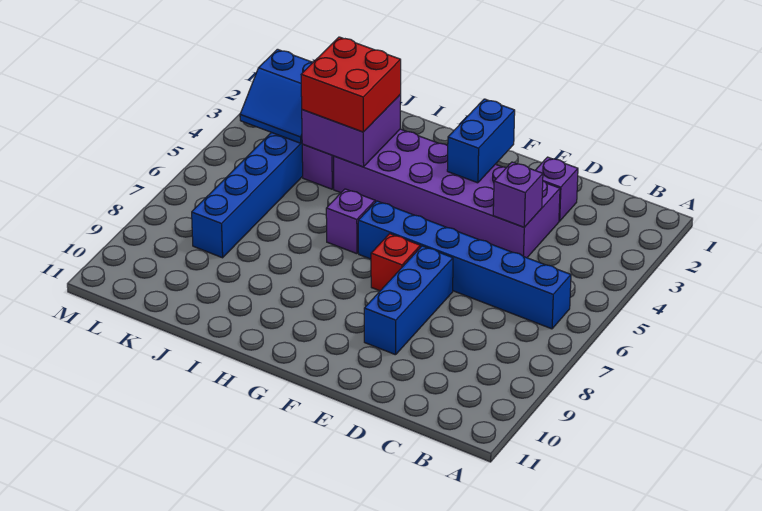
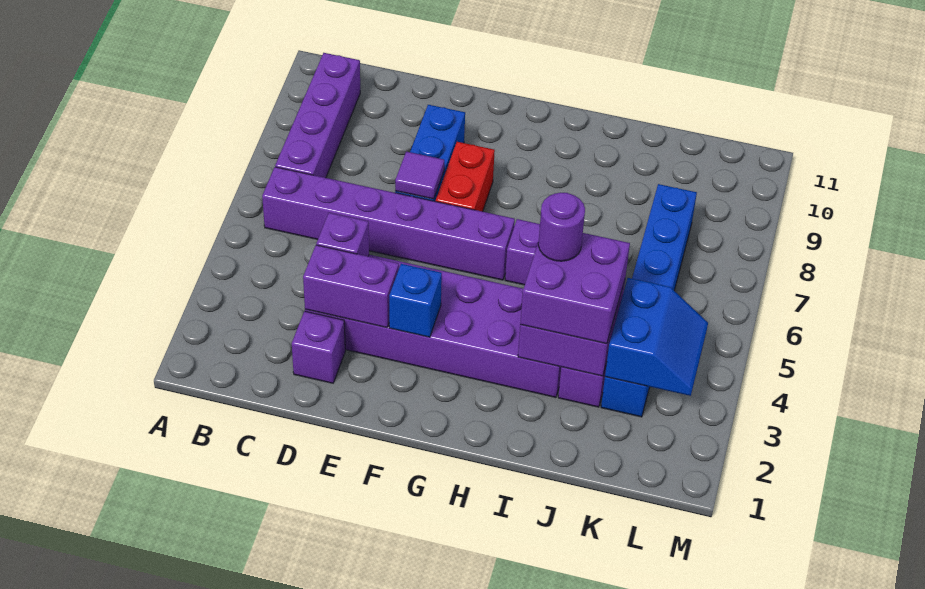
blue brick B6:G6 level 1 -> purple brick B6:G6 level 1
none -> purple brick B7:B10 level 1
none -> purple brick D3:E3 level 2
none -> purple tile E7 level 2
blue brick F2:F3 level 2 -> blue brick F3 level 2
red brick F7 level 1 -> red brick F7:F8 level 1
red brick I3:J4 level 3 -> purple brick I3:J4 level 3
none -> purple round brick I4 level 4
blue slope K3:L4 level 2 top 3 -> blue slope K3:L4 level 2 top K

